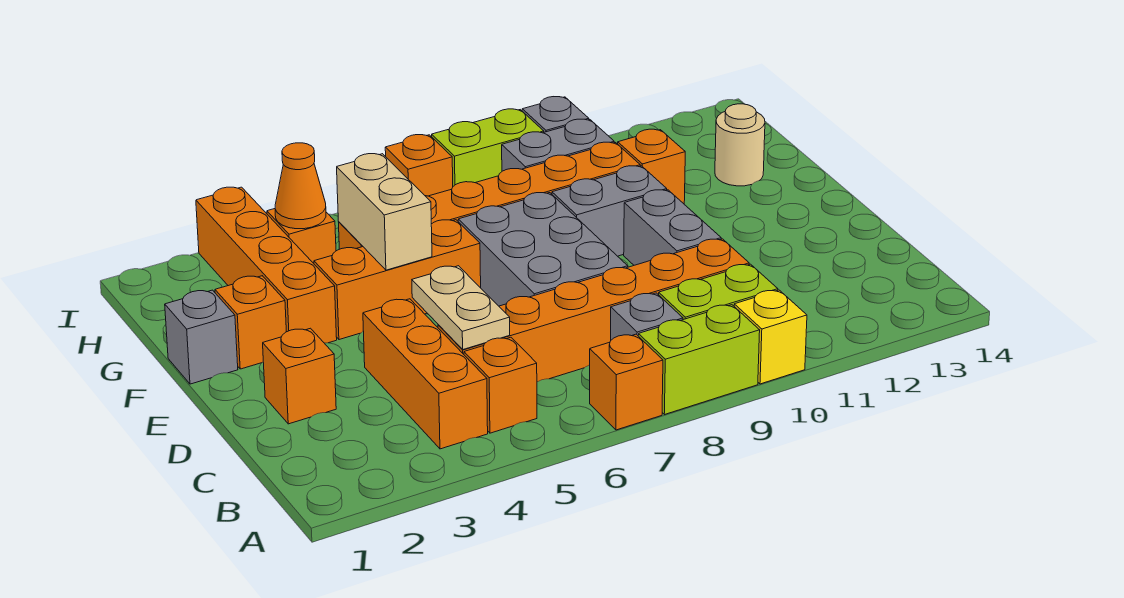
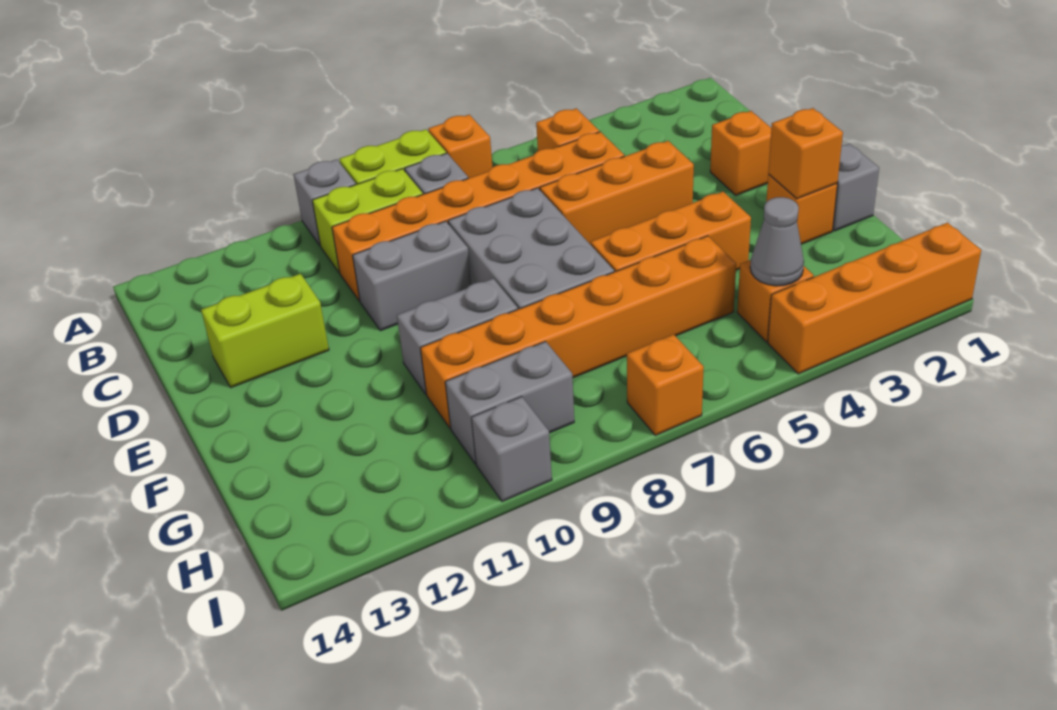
yellow brick A10 level 1 -> grey brick A10 level 1
orange brick B4:D4 level 1 -> orange brick D4:D6 level 1
tan plate C5:D5 level 2 -> none
grey brick D10:E10 level 1 -> grey brick D9:D10 level 1
orange brick F3:I3 level 1 -> orange brick I1:I4 level 1
tan brick F5:G5 level 2 -> none
orange brick G11 level 1 -> orange brick F2 level 2
tan round brick G13 level 1 -> none
orange cone H4 level 2 -> grey cone H4 level 2
lime brick I8:I9 level 1 -> lime brick D12:D13 level 1

